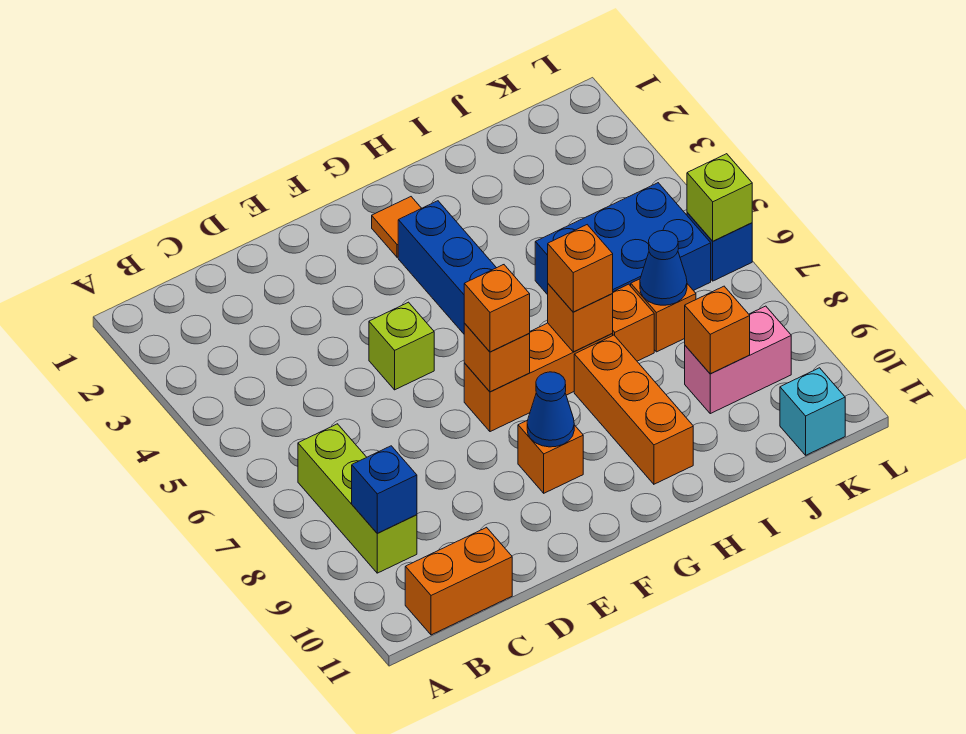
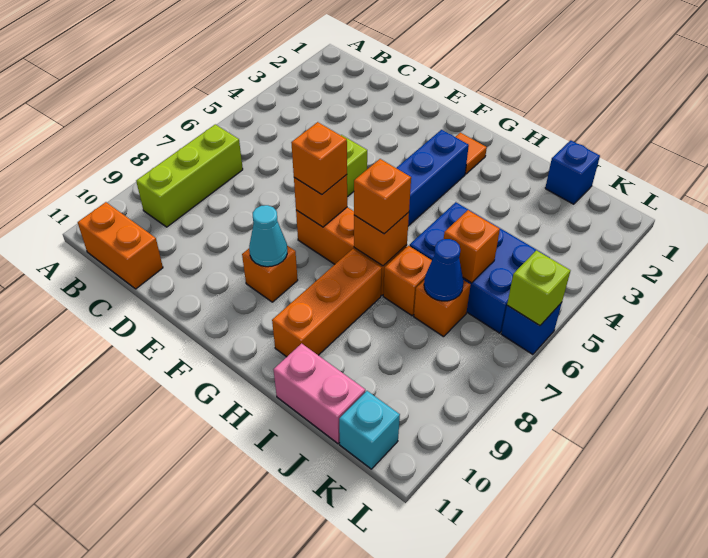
blue brick B9 level 2 -> blue brick J1 level 1
blue cone F9 level 2 -> cyan cone F9 level 2
pink brick J9:K9 level 1 -> pink brick I11:J11 level 1
orange brick J9 level 2 -> orange brick J6 level 2

